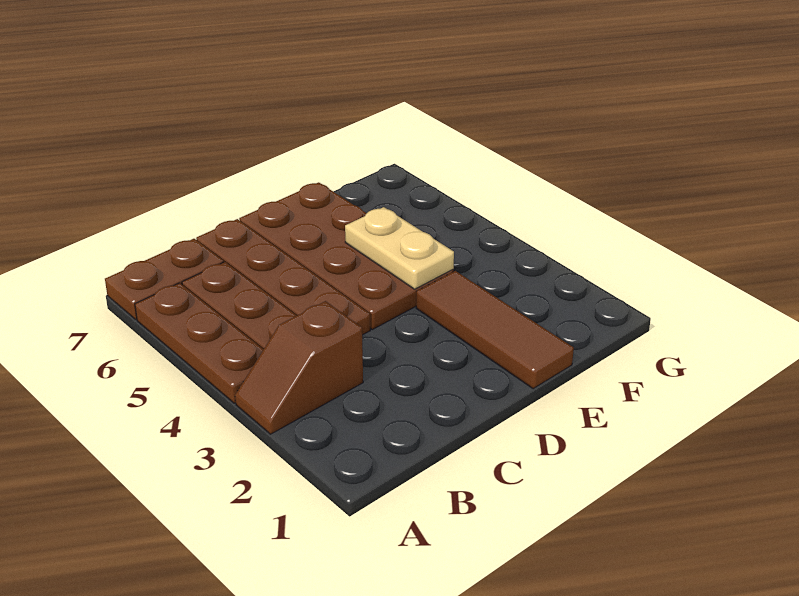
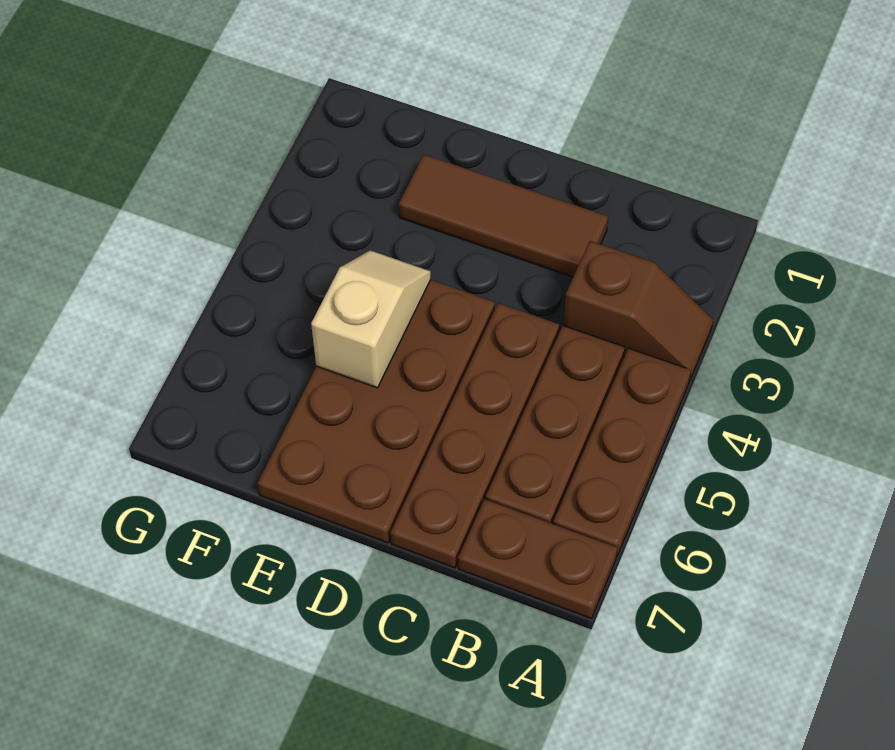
brown tile E1:E3 level 1 -> brown tile C2:E2 level 1
tan plate E4:E5 level 2 -> tan slope E4:E5 level 2 top 5

